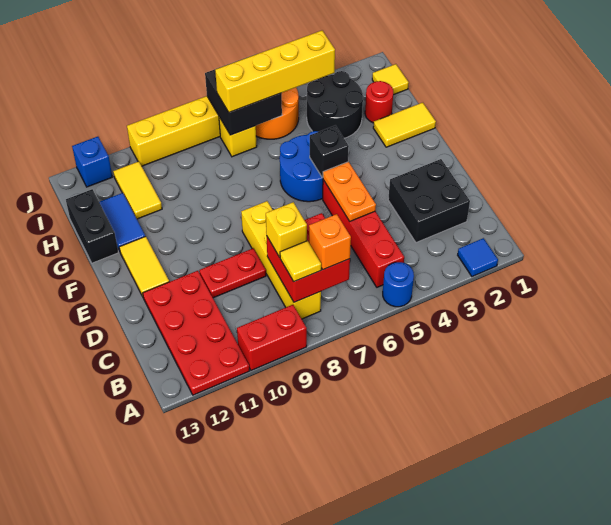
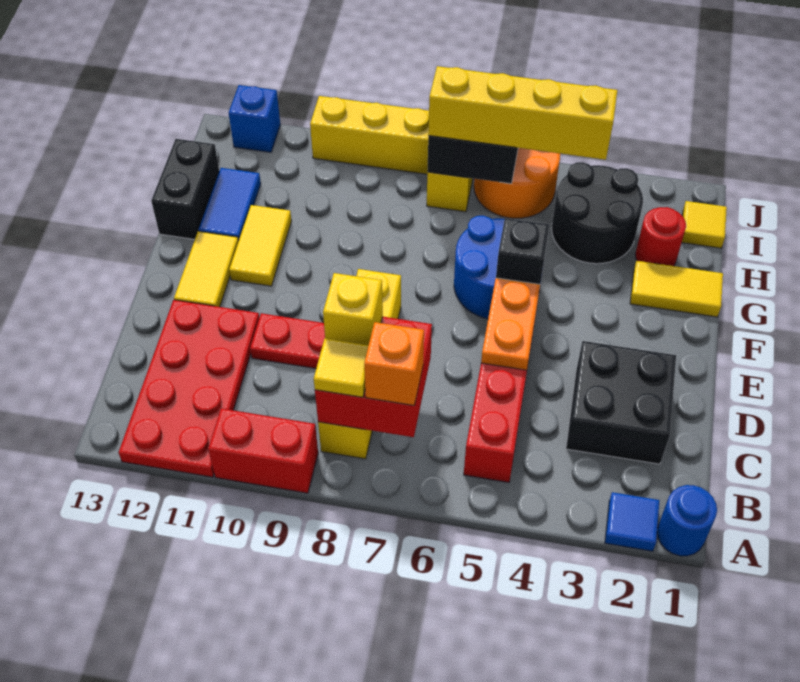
blue round brick A5 level 1 -> blue round brick A1 level 1
yellow tile H11:I11 level 1 -> yellow tile F11:G11 level 1

